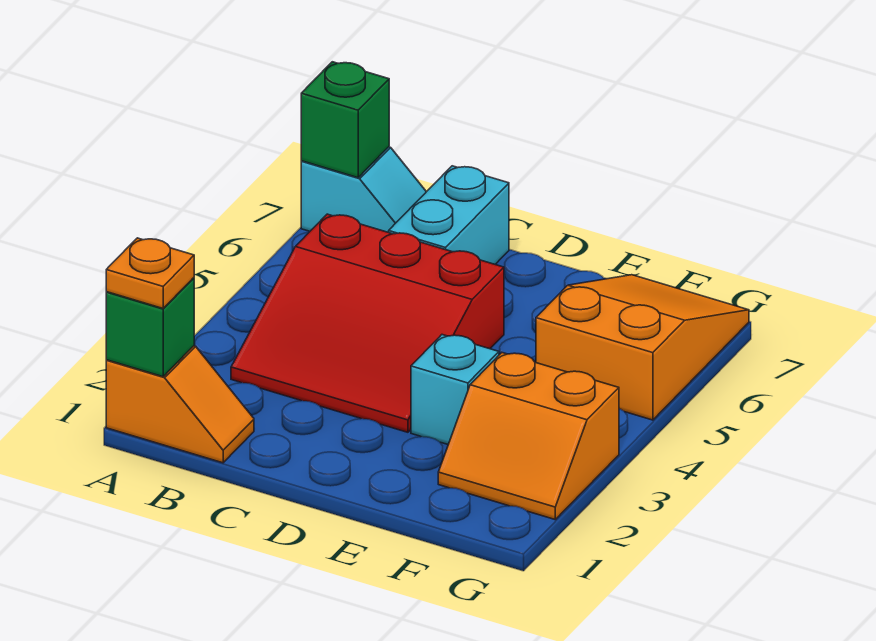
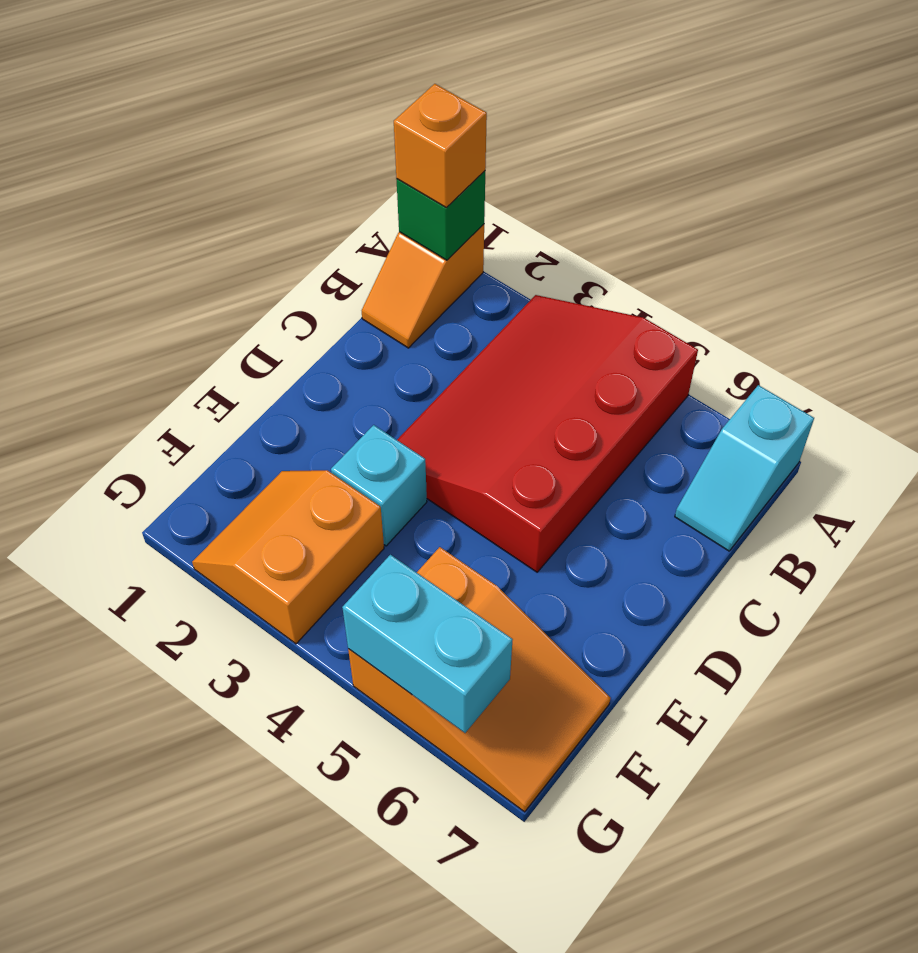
orange plate A1 level 3 -> orange brick A1 level 3
green brick A7 level 2 -> none
red slope B3:D5 level 1 top 5 -> red slope A3:D5 level 1 top 5
cyan brick C6:C7 level 1 -> cyan brick G5:G6 level 2

